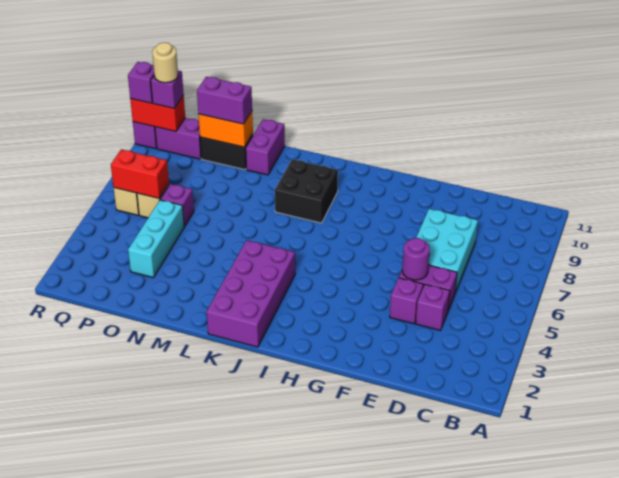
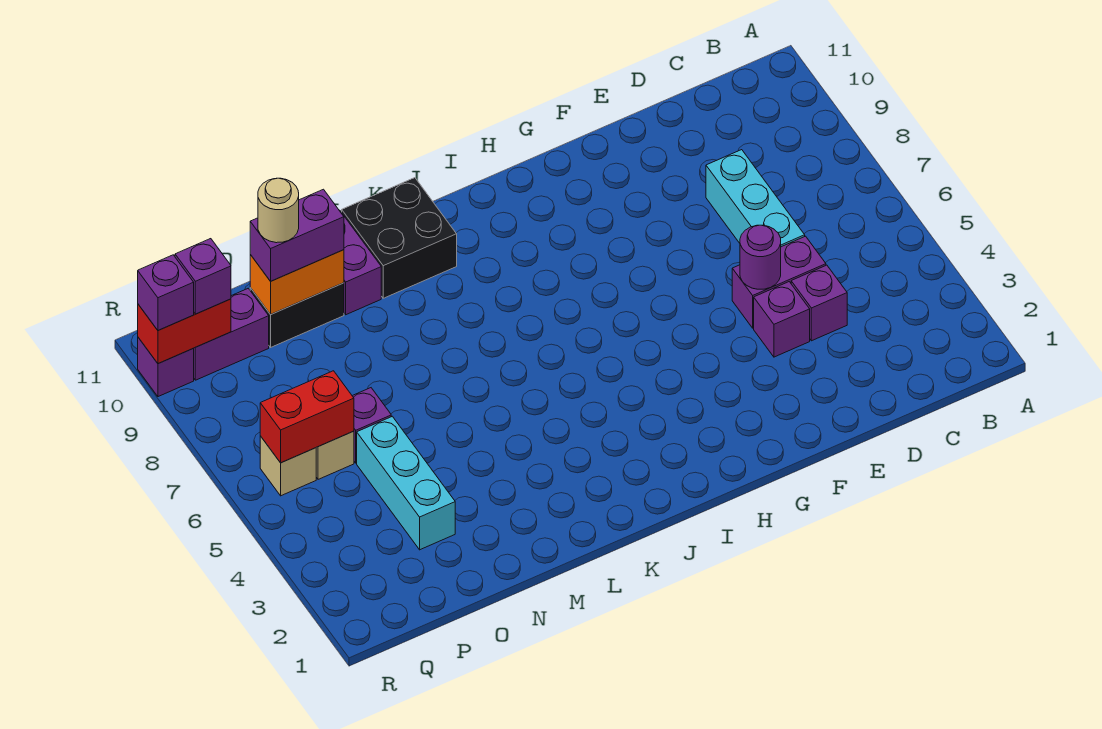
cyan brick D6:E8 level 1 -> cyan brick D6:D8 level 1
purple brick J1:K4 level 1 -> none
black brick J8:K9 level 1 -> black brick K10:L11 level 1
tan round brick Q10 level 4 -> tan round brick O10 level 4

